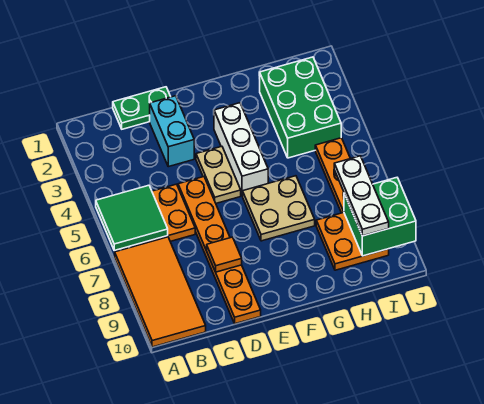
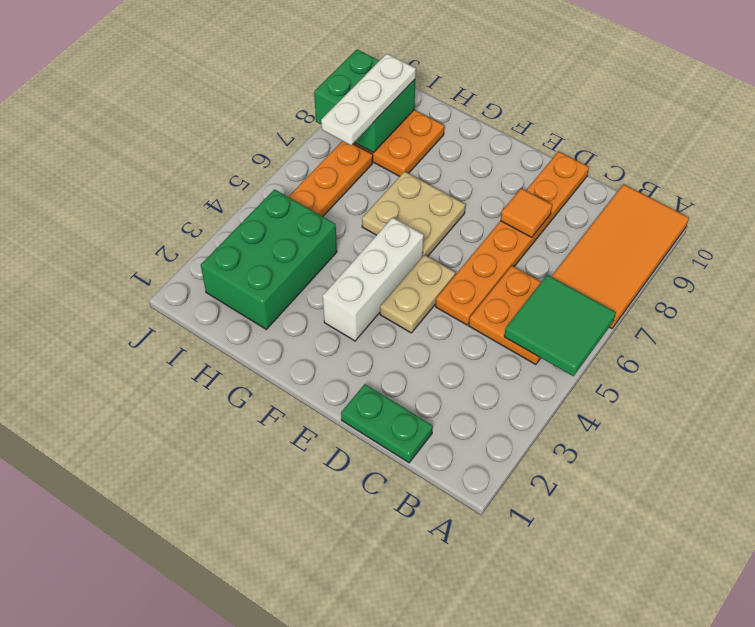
cyan brick D2:D3 level 1 -> none

